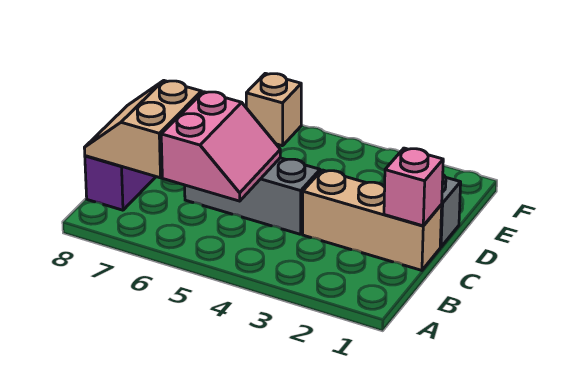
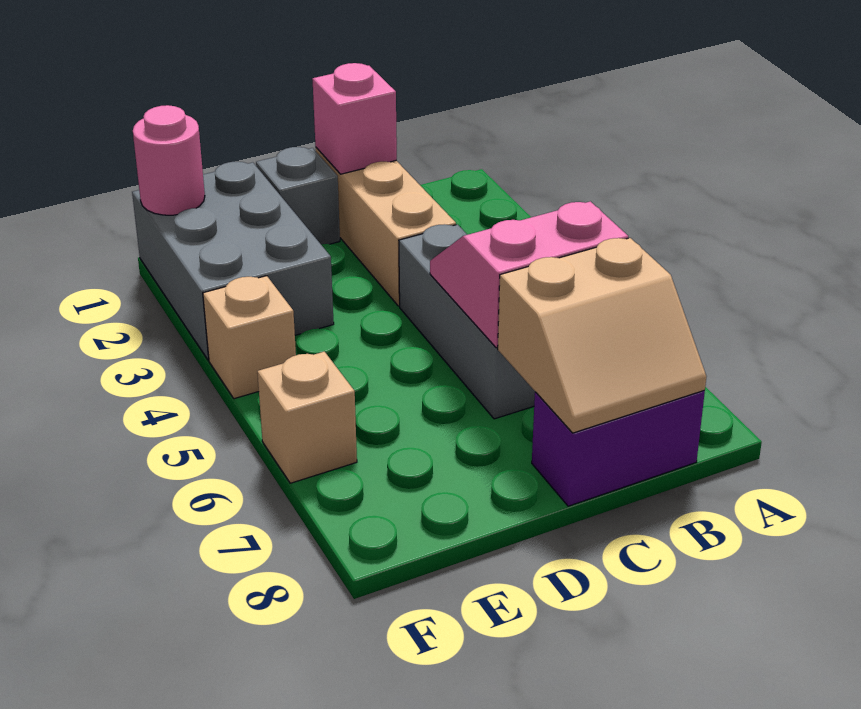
none -> grey brick E1:F3 level 1
none -> pink round brick F1 level 2
none -> tan brick F4 level 1

